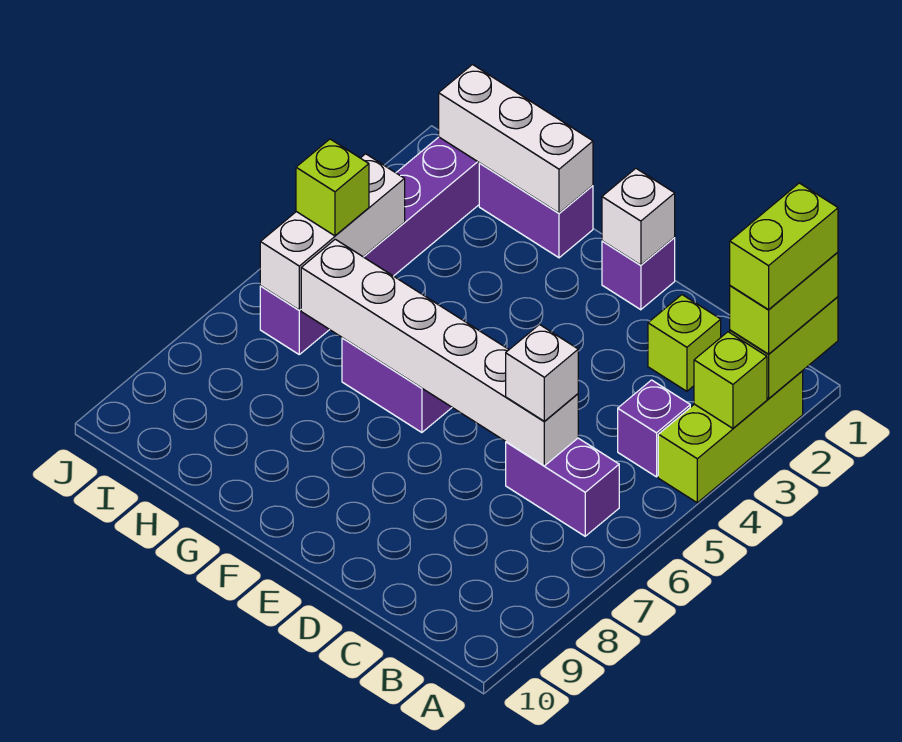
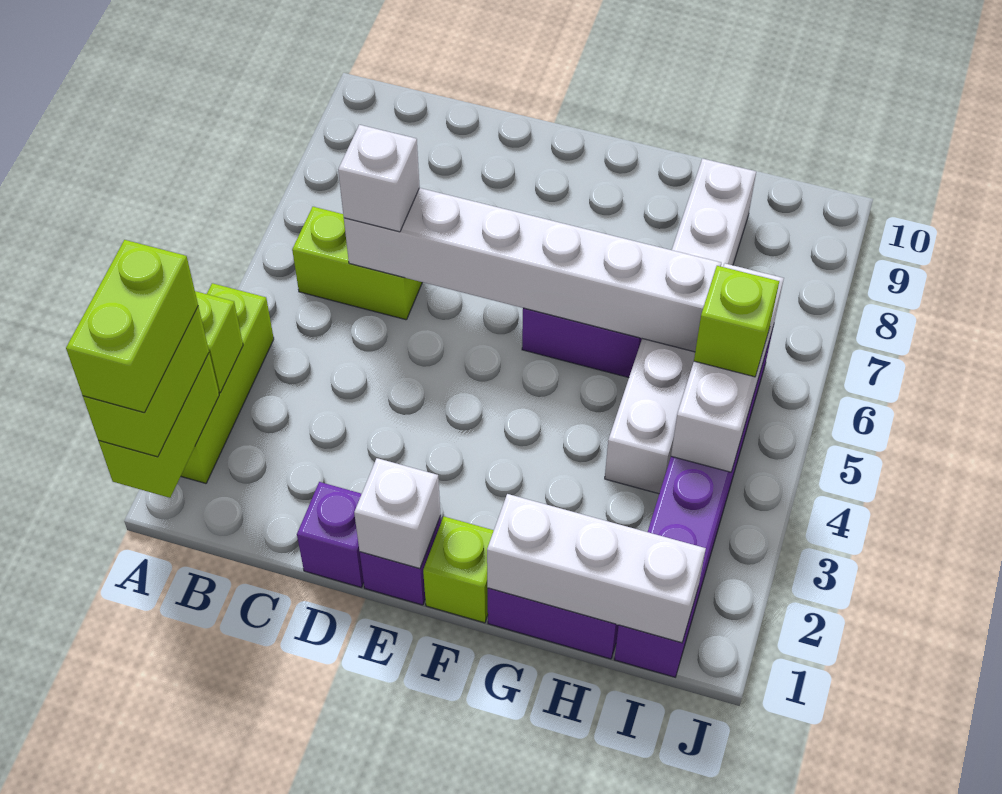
purple brick B4 level 1 -> purple brick D1 level 1
purple brick B6:C6 level 1 -> lime brick B6:C6 level 1
lime brick C2 level 1 -> lime brick F1 level 1
none -> white brick H4:H9 level 1

